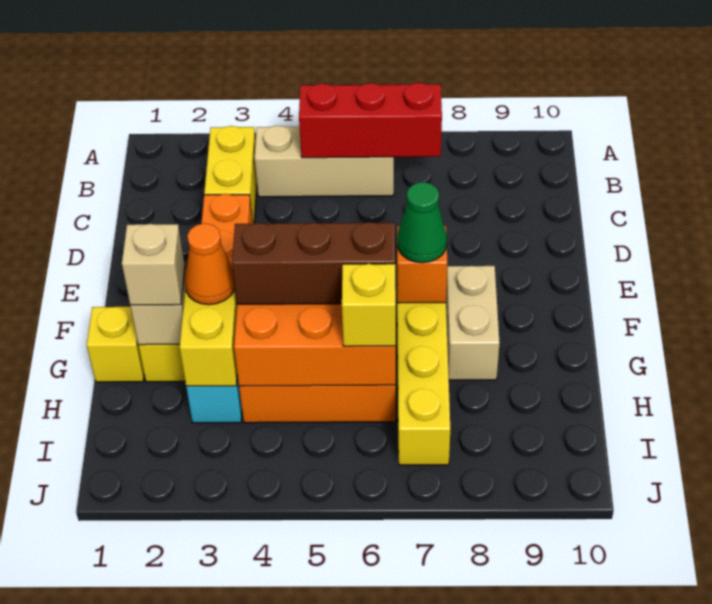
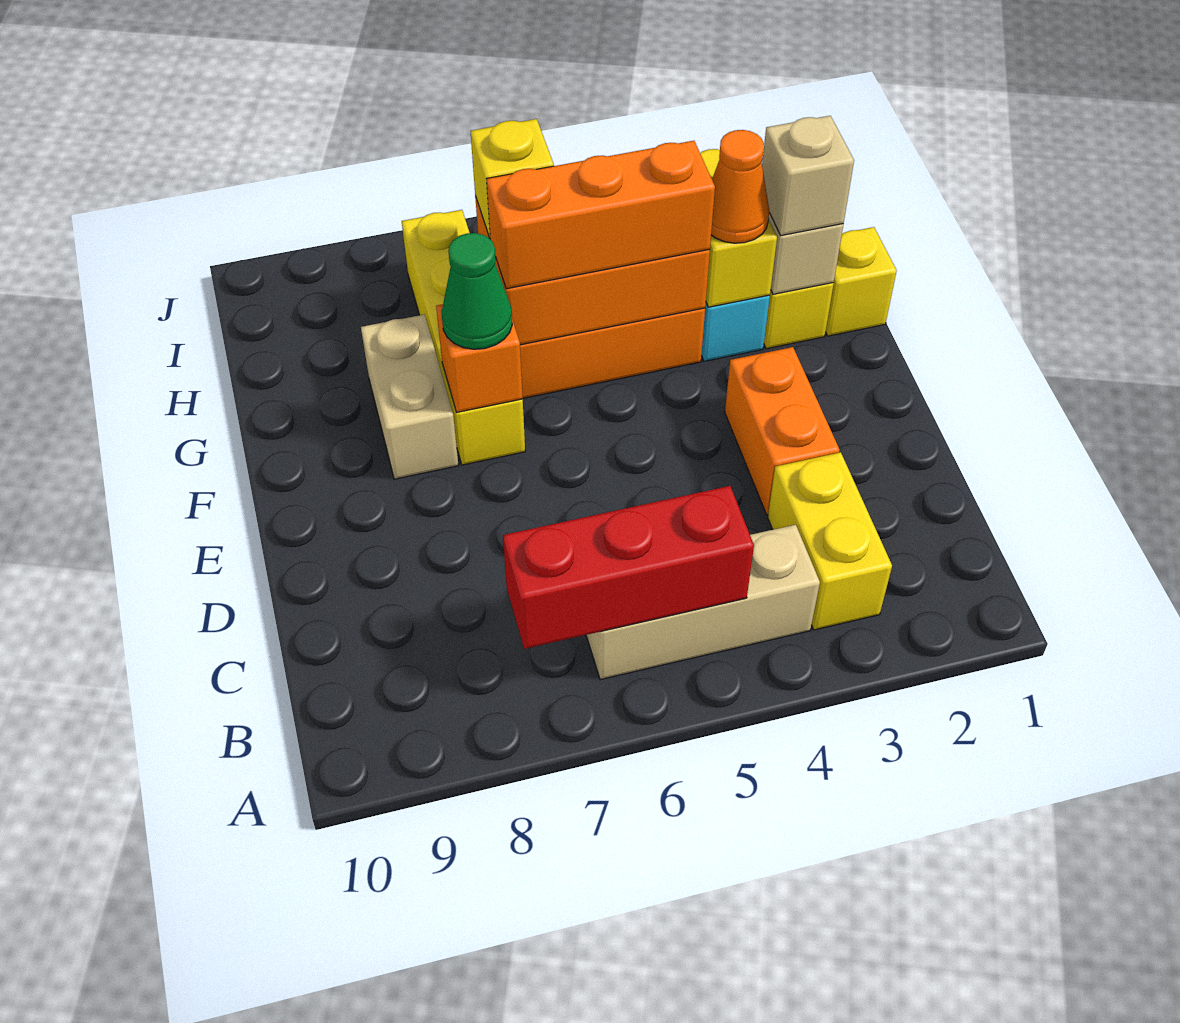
brown brick G4:G6 level 3 -> orange brick G4:G6 level 3

